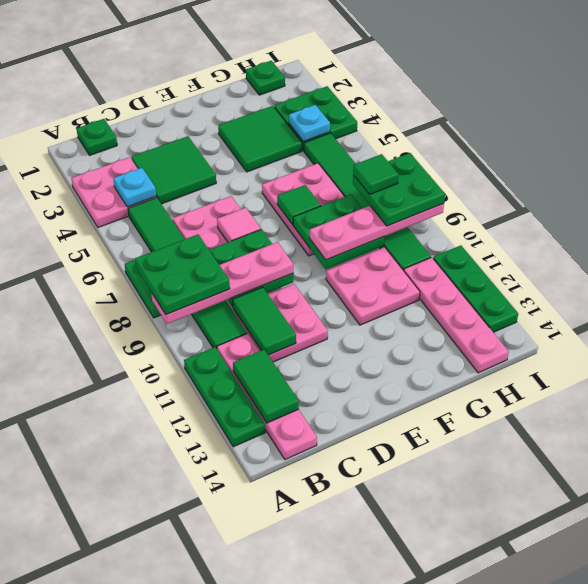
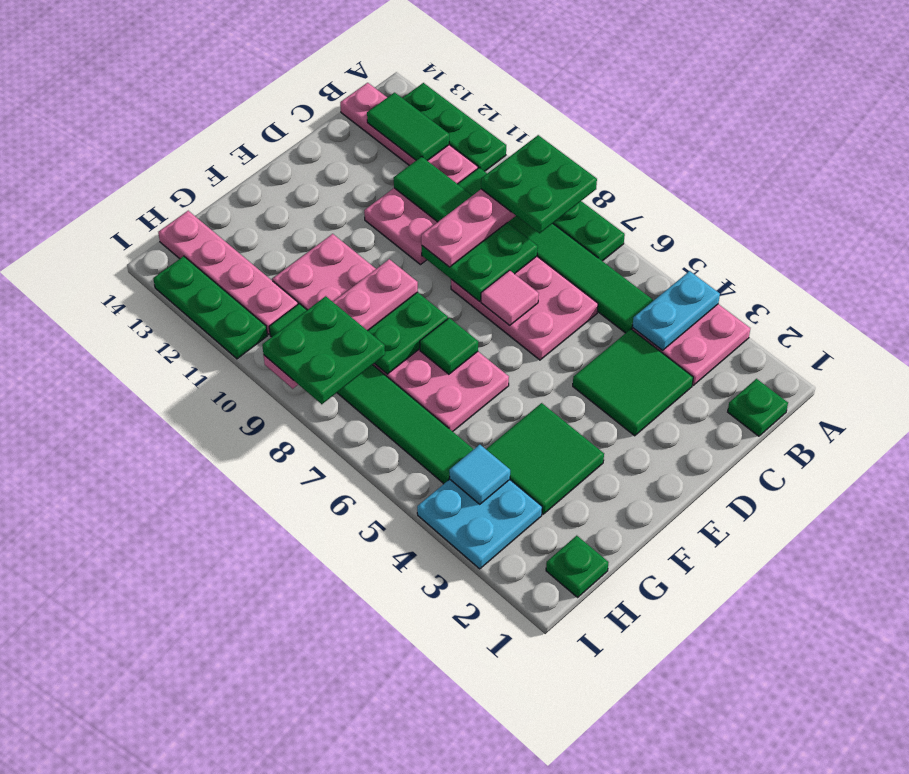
cyan plate B4 level 2 -> cyan plate A4:B4 level 2
green plate H3:I4 level 1 -> cyan plate H3:I4 level 1
cyan plate H4 level 2 -> cyan tile H4 level 2
green tile H8 level 5 -> none

